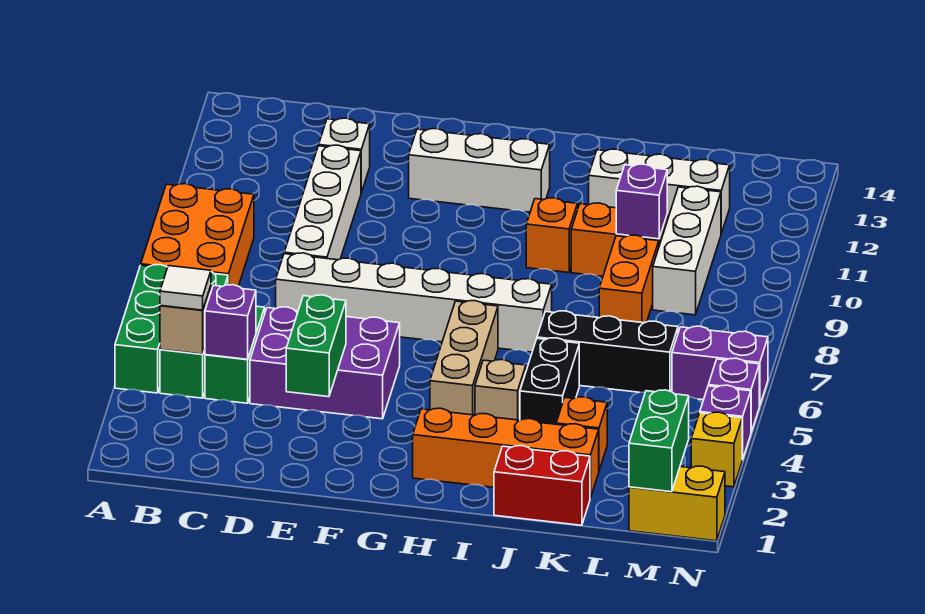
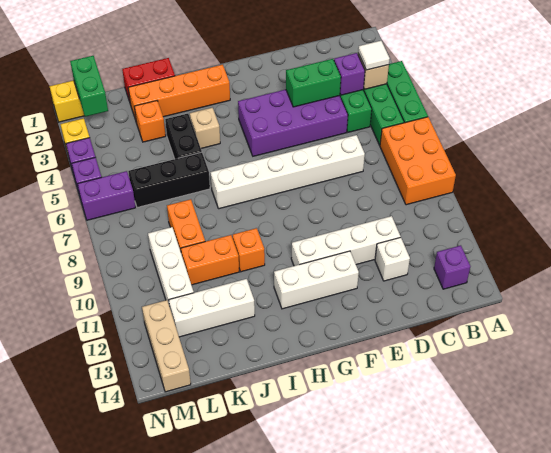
purple brick D4:F5 level 1 -> purple brick D4:G5 level 1
white brick D8:D11 level 1 -> white brick D11:G11 level 1
green brick E3:E4 level 2 -> green brick D4:E4 level 2
tan brick H4:H6 level 1 -> tan brick M12:M14 level 1
purple brick K10 level 2 -> purple brick B13 level 1

